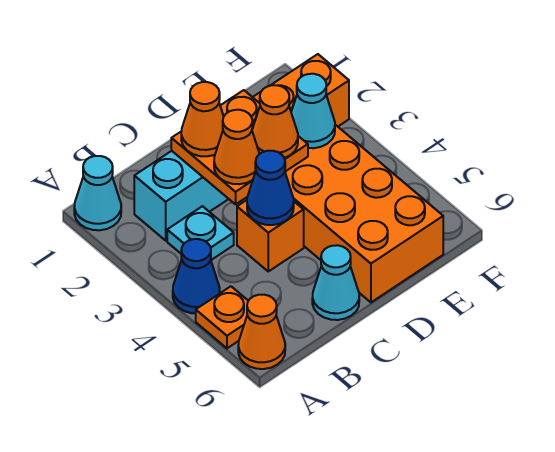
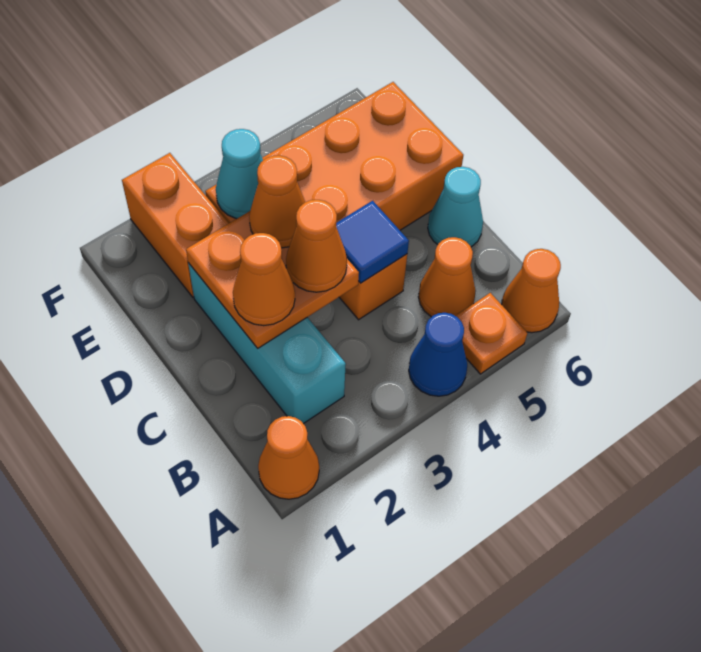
cyan cone A1 level 1 -> orange cone A1 level 1
cyan plate B3 level 1 -> none
none -> orange cone B5 level 1
blue cone C4 level 2 -> blue tile C4 level 2

